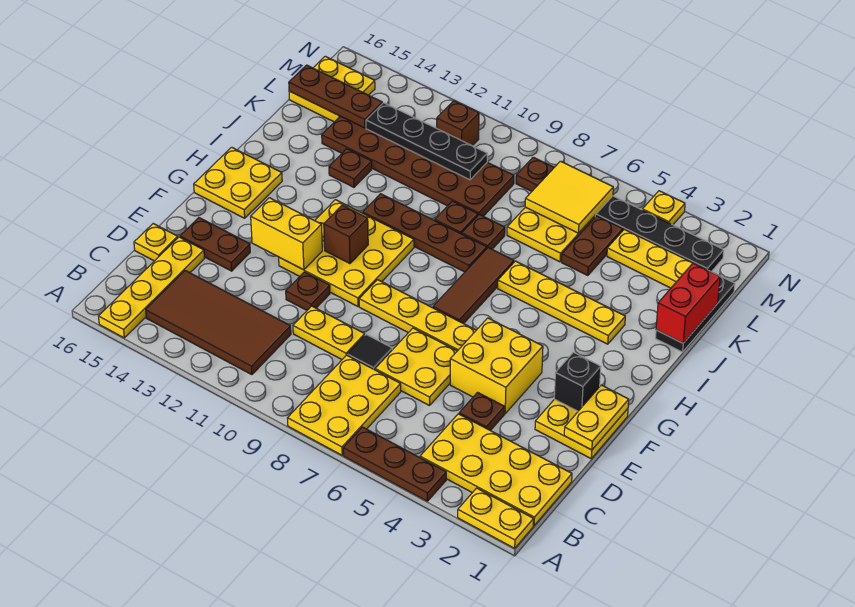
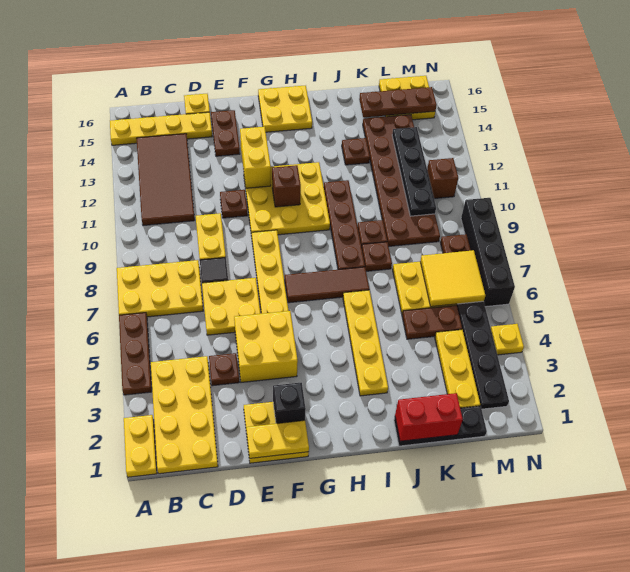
brown plate L14:L16 level 2 -> brown plate K15:M15 level 2
none -> black brick N6:N9 level 1

